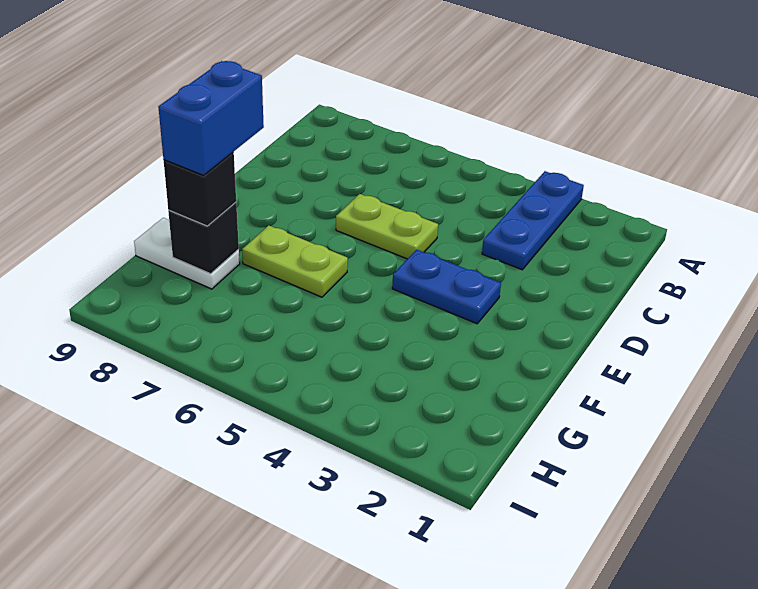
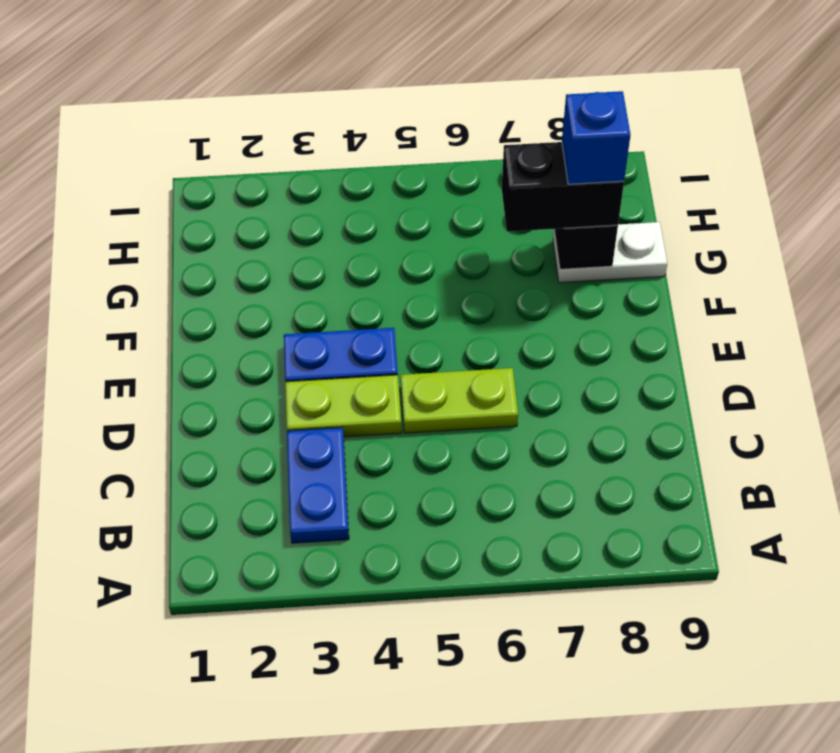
blue plate A3:C3 level 1 -> blue plate B3:C3 level 1
lime plate F6:F7 level 1 -> lime plate D3:D4 level 1
blue brick F8:G8 level 4 -> blue brick G8 level 4
black brick G8 level 3 -> black brick G7:G8 level 3

